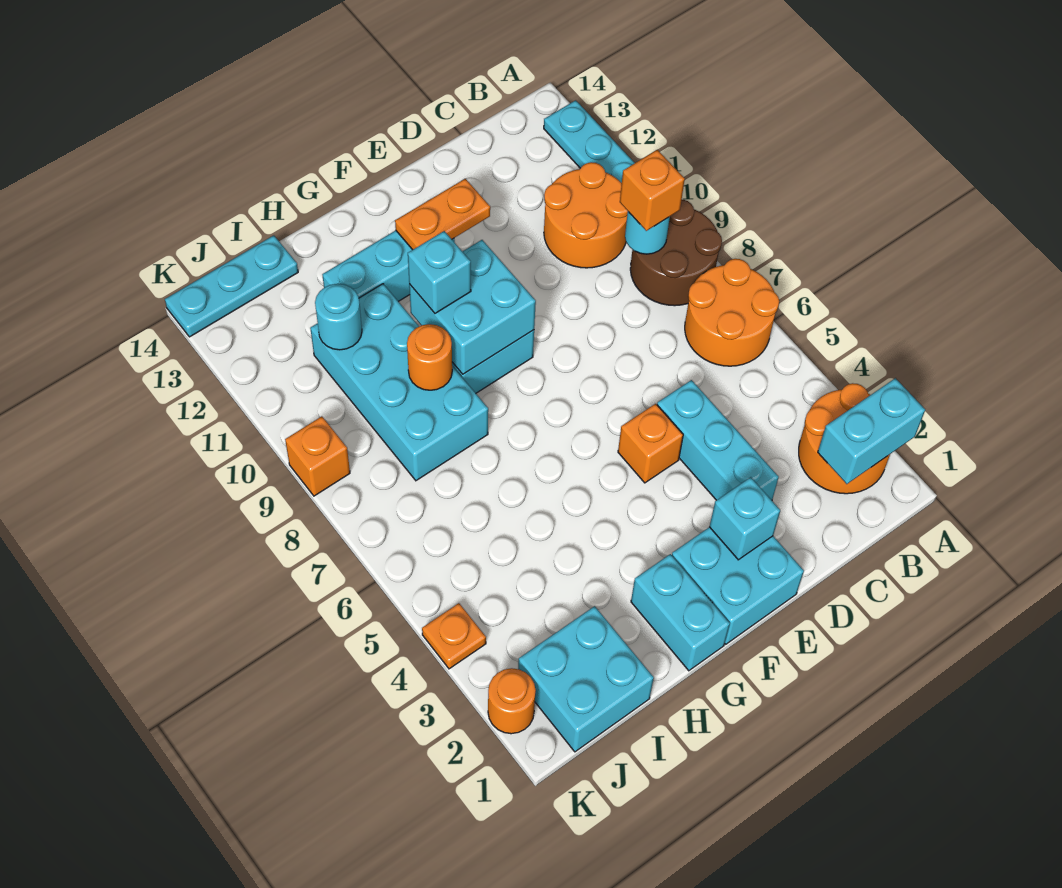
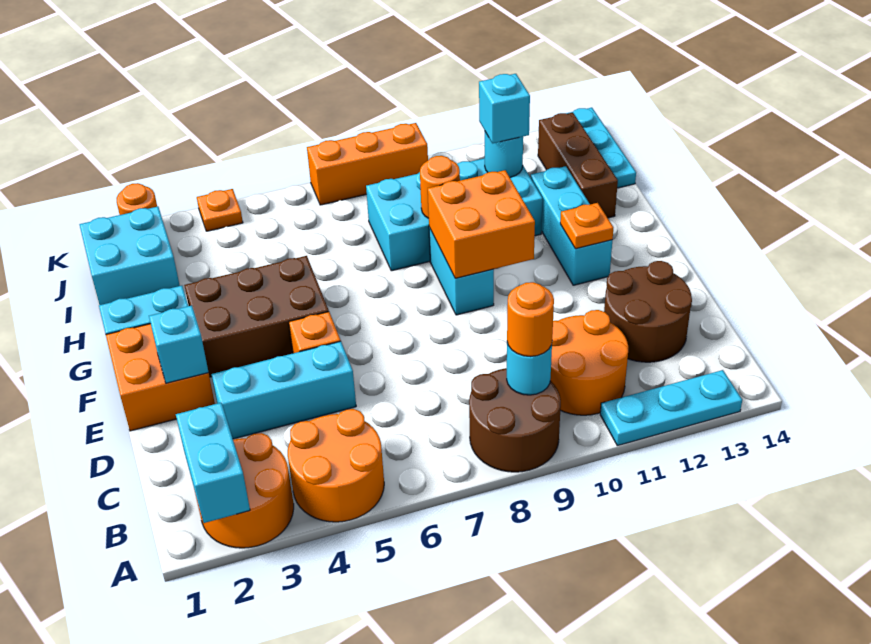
orange round brick A6:B7 level 1 -> orange round brick A4:B5 level 1
orange brick B9 level 3 -> orange round brick B9 level 3
none -> brown round brick C12:D13 level 1
cyan brick E1:F2 level 1 -> orange brick E1:F2 level 1
orange plate E12:F12 level 2 -> orange plate F12 level 2
none -> brown brick F3:G5 level 1
cyan brick F9:G10 level 2 -> orange brick F9:G10 level 2
cyan brick G10 level 3 -> cyan brick I11 level 3
none -> brown brick H13:J13 level 1
orange brick K9 level 1 -> orange brick K7:K9 level 1

